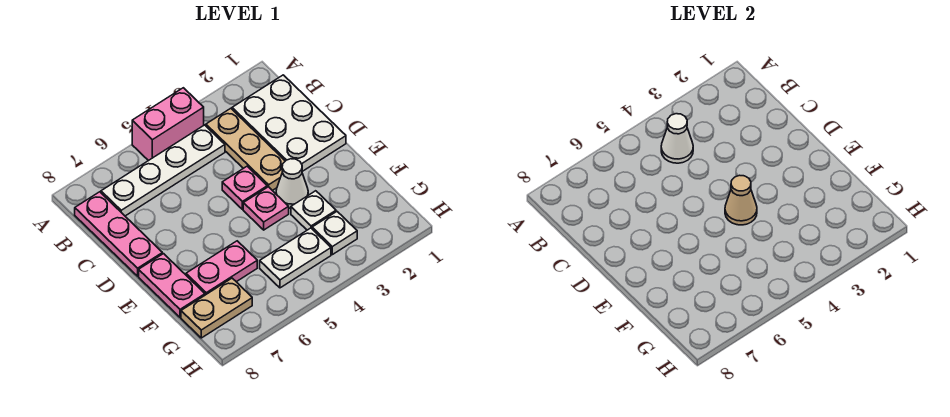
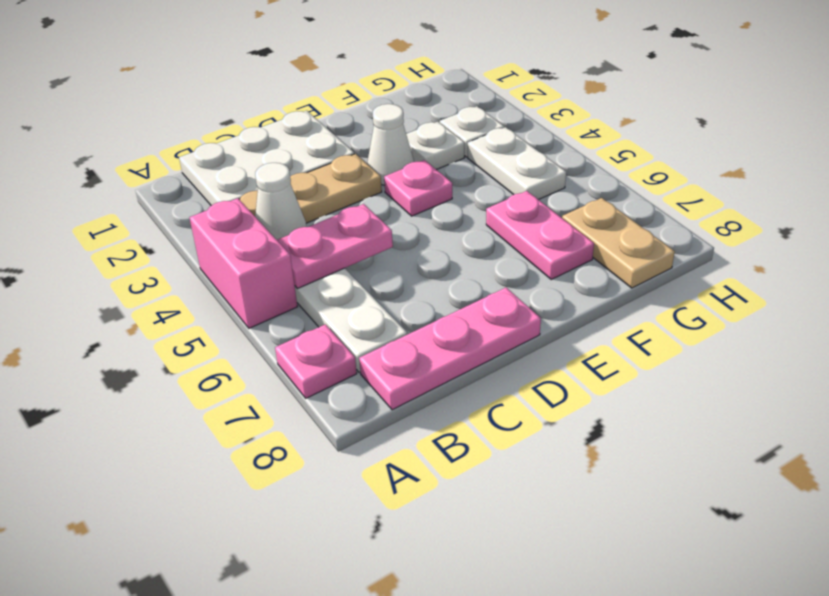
pink plate D4 level 1 -> pink plate A7 level 1
tan cone E4 level 2 -> none
pink plate E8:F8 level 1 -> pink plate B5:C5 level 2

